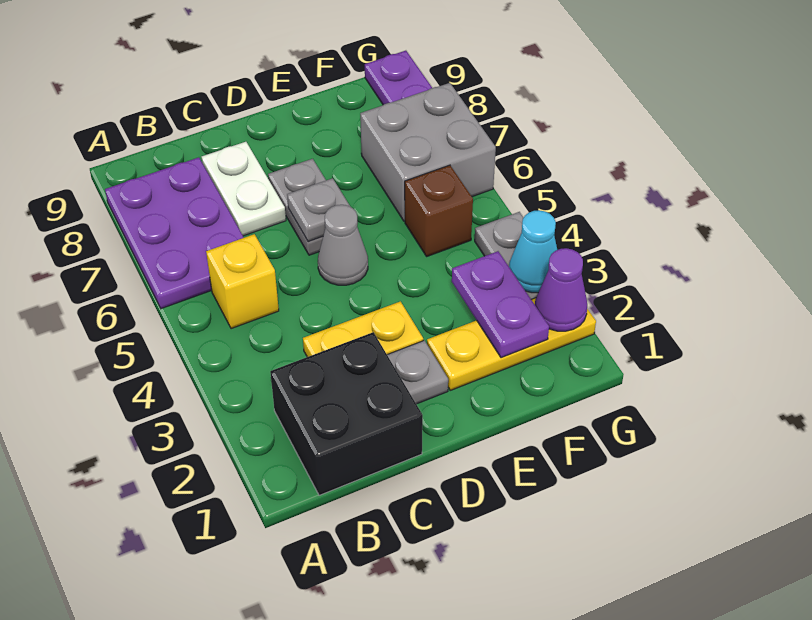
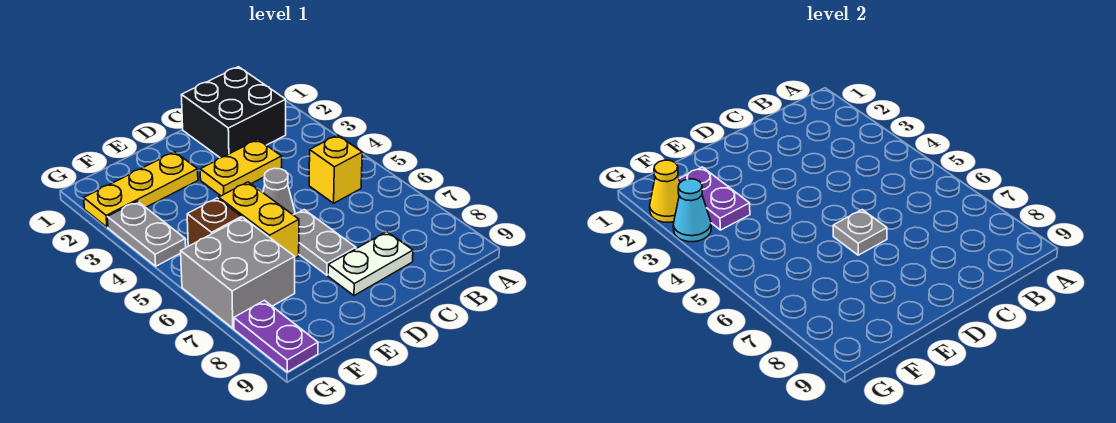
purple plate A6:B8 level 1 -> none
white plate C7:C8 level 1 -> white plate C8:D8 level 1
grey plate D2 level 1 -> none
none -> yellow brick E5:E6 level 1
purple cone G2 level 2 -> yellow cone G2 level 2

